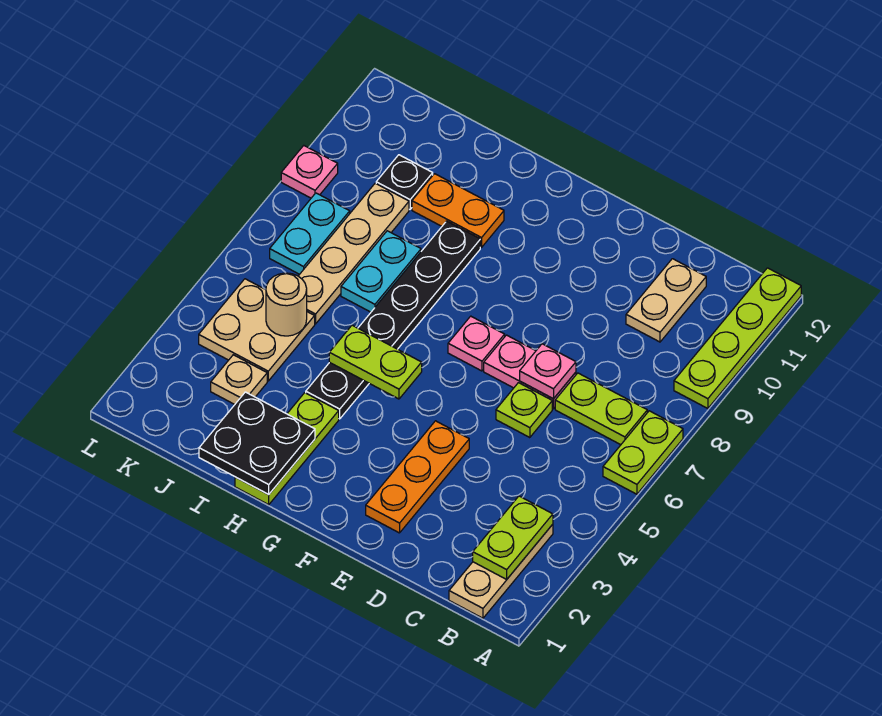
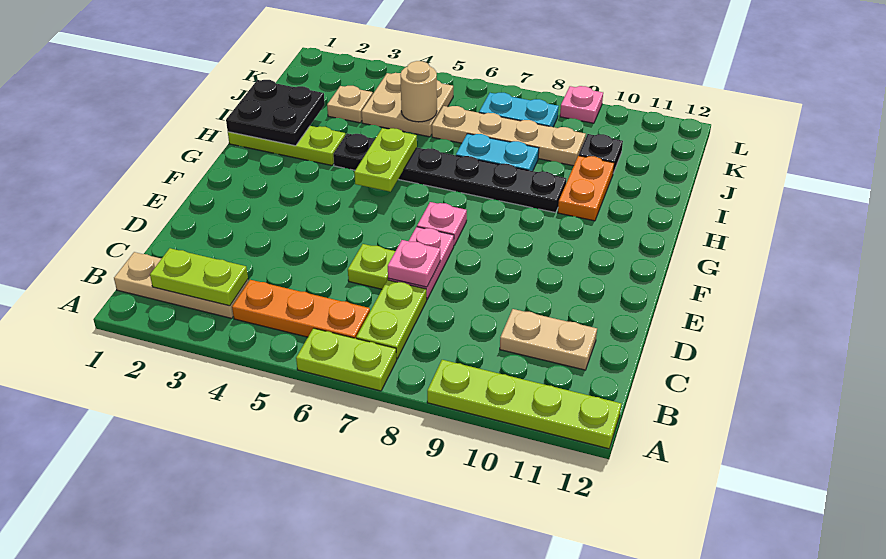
orange plate E2:E4 level 1 -> orange plate B4:B6 level 1

